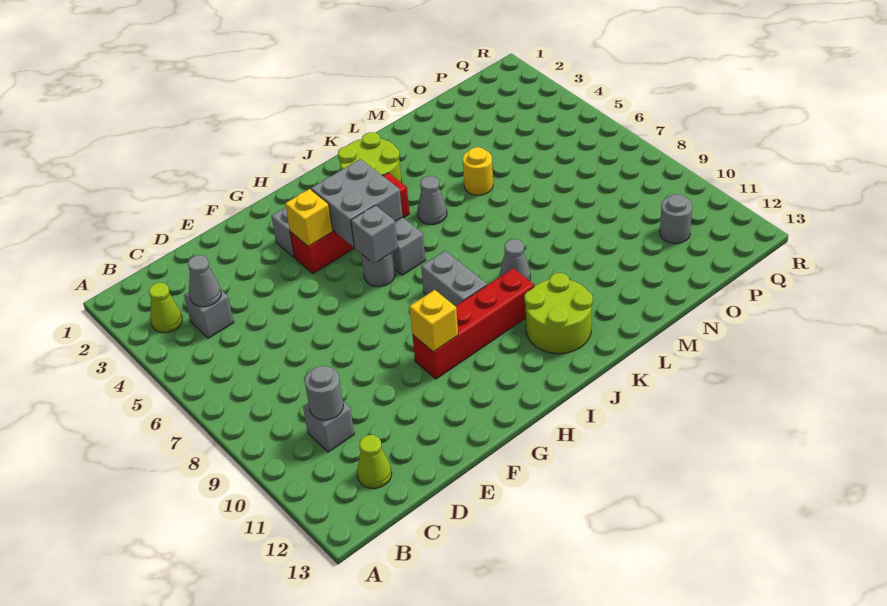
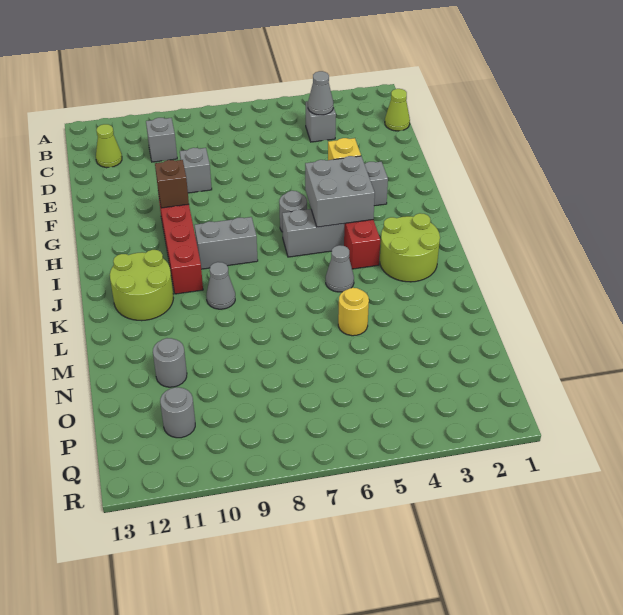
lime cone B3 level 1 -> lime cone C1 level 1
grey round brick C10 level 2 -> grey round brick N11 level 1
yellow brick G10 level 2 -> brown brick G10 level 2
grey brick H6 level 2 -> grey brick E9 level 1

